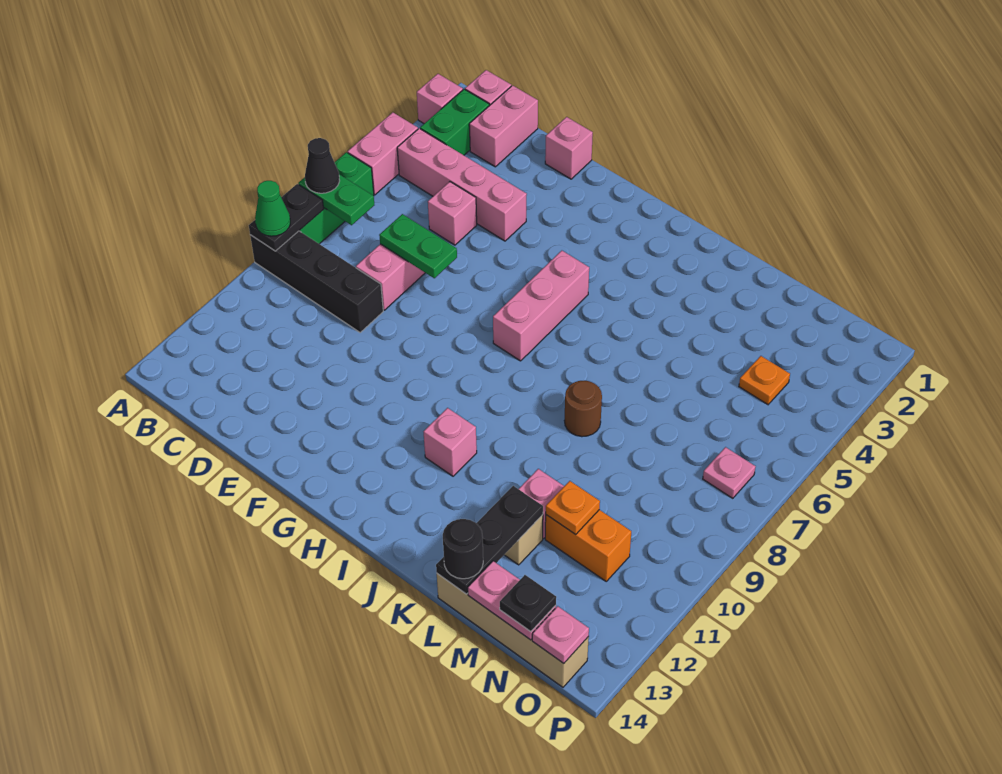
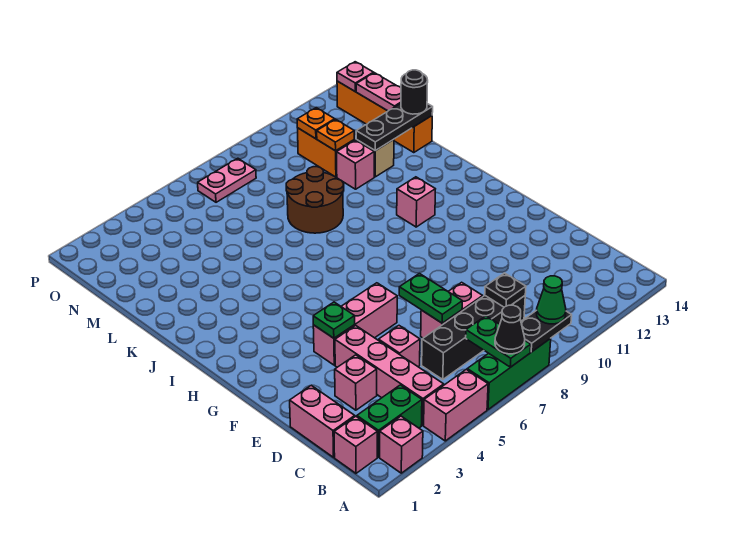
black brick A9:D9 level 1 -> black brick C6:C9 level 1
pink brick C1:C2 level 1 -> pink brick C1:D1 level 1
pink brick E1 level 1 -> pink brick D3 level 1
none -> green plate F4 level 2
pink brick H5:H7 level 1 -> pink brick F4:F6 level 1
brown round brick K8 level 1 -> brown round brick K8:L9 level 1
tan brick L14:O14 level 1 -> orange brick L14:O14 level 1
orange plate N4 level 1 -> orange plate N11 level 2
black plate N14 level 3 -> black plate C9 level 2
pink plate O7 level 1 -> pink plate O7:O8 level 1

